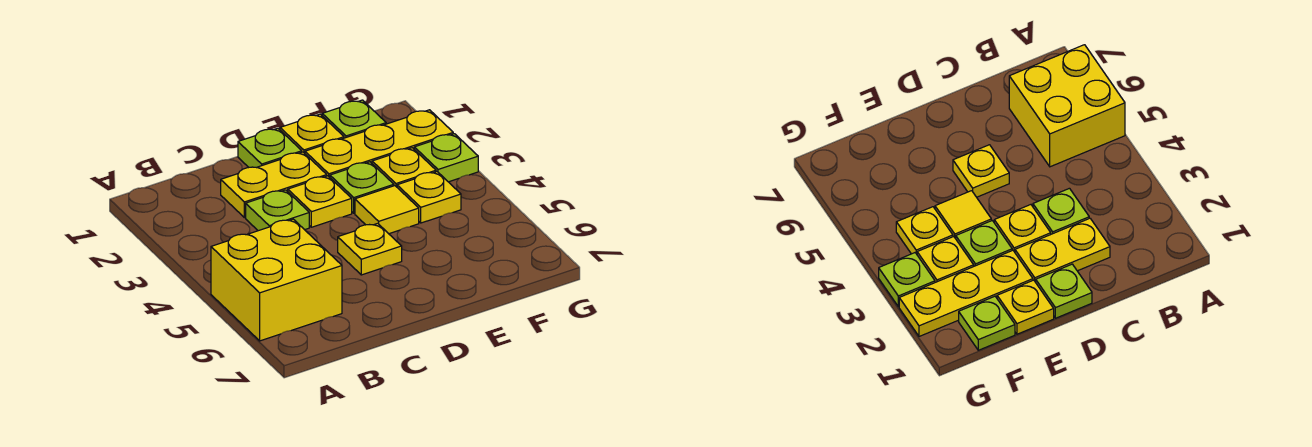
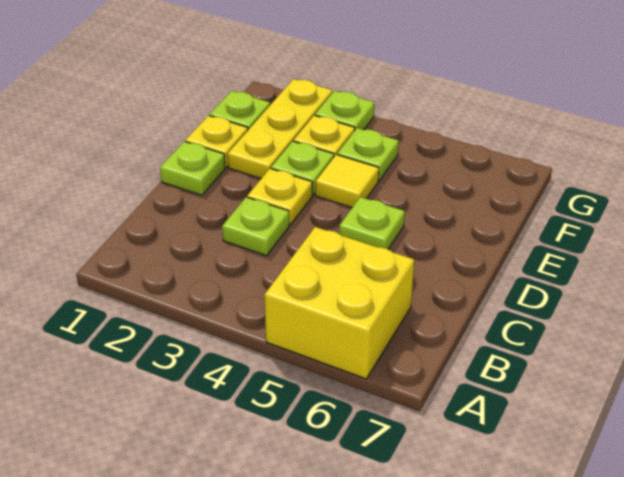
yellow plate C2:D2 level 1 -> none
yellow plate D5 level 1 -> lime plate D5 level 1
yellow plate F4 level 1 -> lime plate F4 level 1

